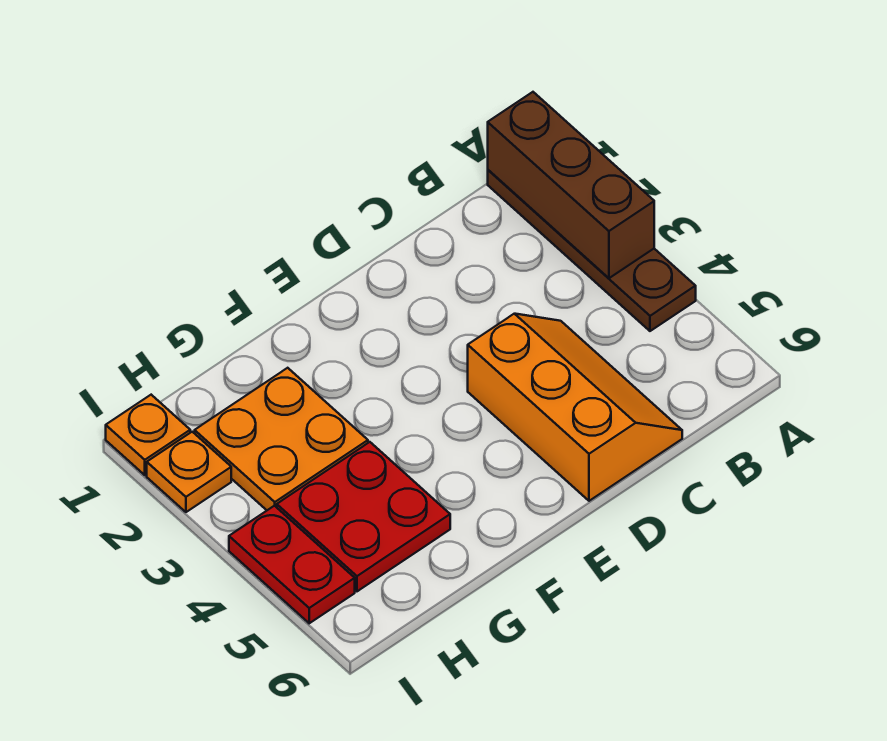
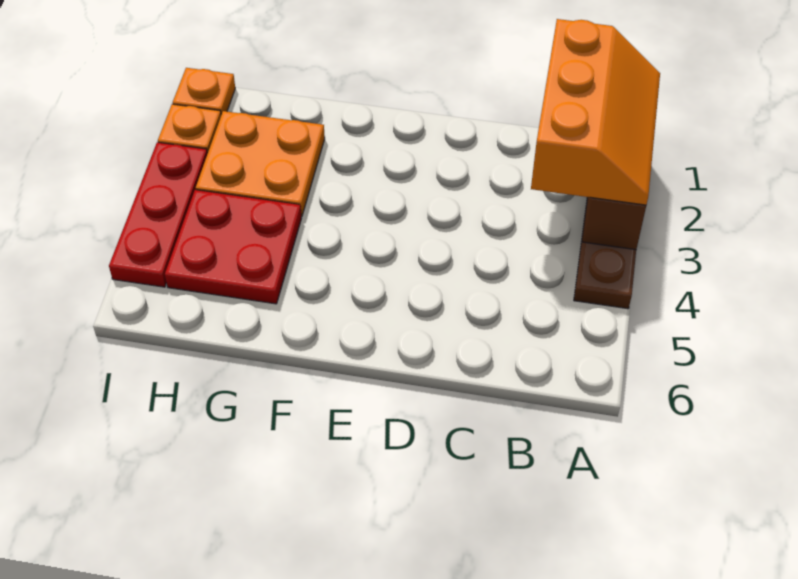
orange slope C4:D6 level 1 top D -> orange slope A1:B3 level 3 top B
red plate I4:I5 level 1 -> red plate I3:I5 level 1

